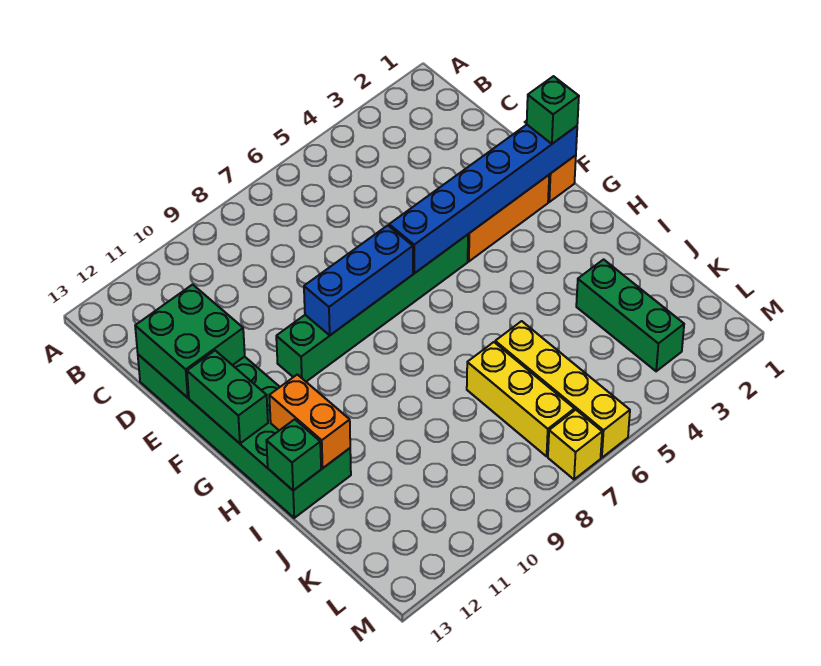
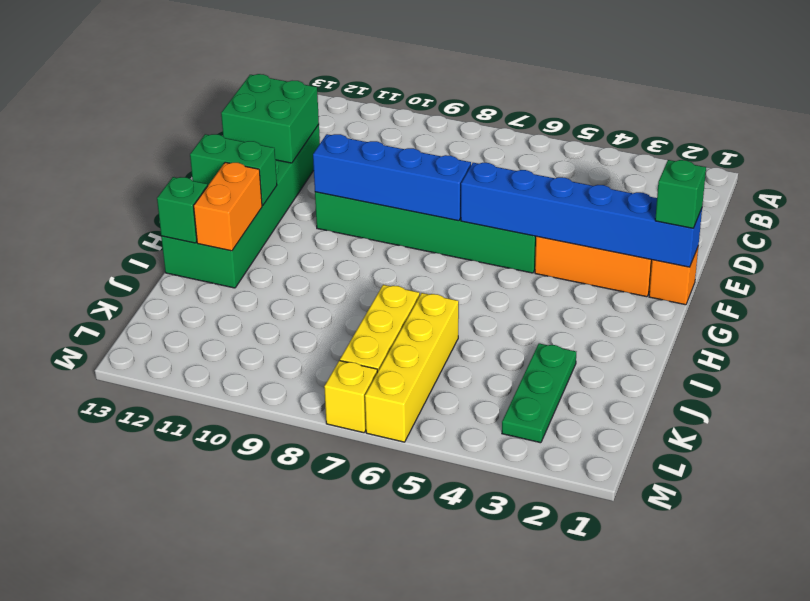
blue brick F7:F9 level 2 -> blue brick F7:F10 level 2
green brick F13:G13 level 2 -> green brick G12:G13 level 2
green brick J3:L3 level 1 -> green plate J3:L3 level 1

